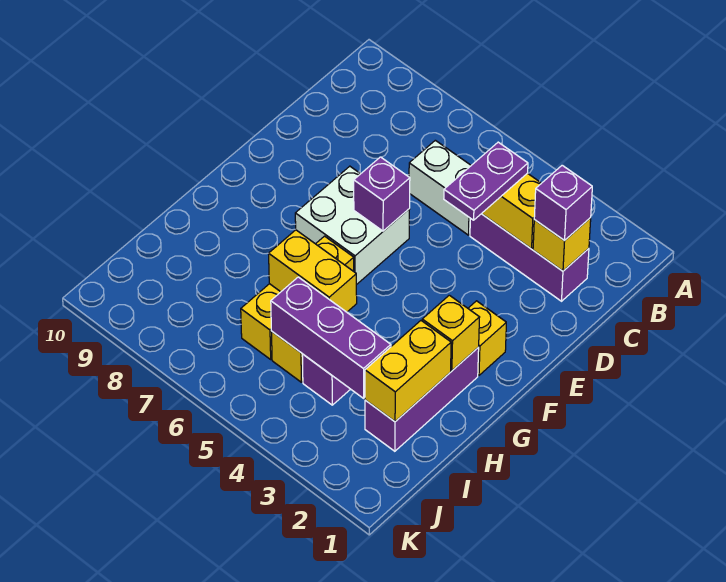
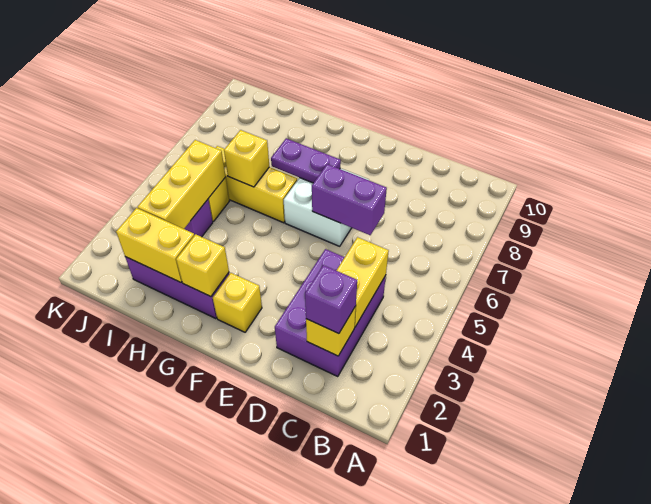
purple brick C2:C4 level 1 -> purple brick C2:D4 level 1
purple plate C4:D4 level 3 -> purple plate F7:G7 level 2
white brick C5:C6 level 1 -> none
purple brick E6 level 2 -> purple brick D6:E6 level 2
yellow brick H5:H6 level 2 -> yellow brick H6 level 2
purple brick I3:I5 level 2 -> yellow brick I3:I5 level 2

